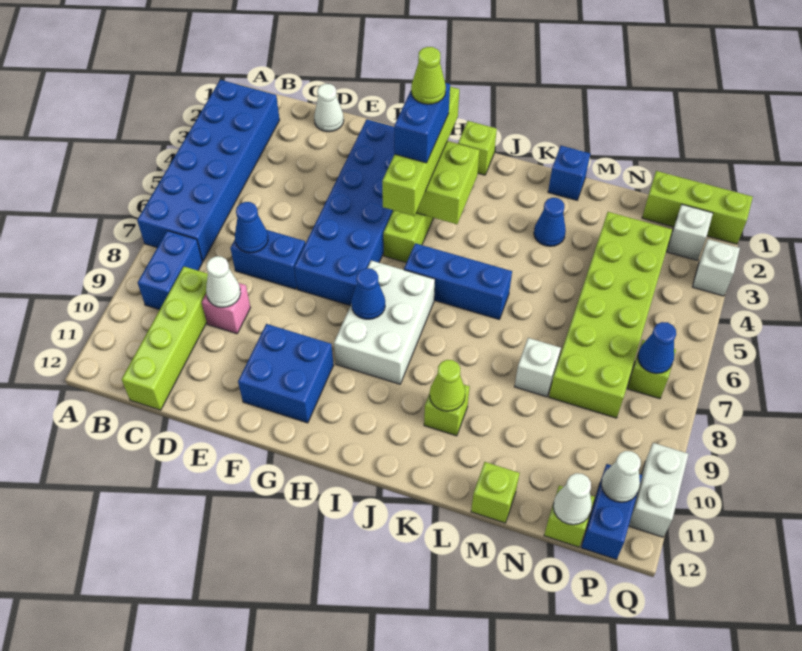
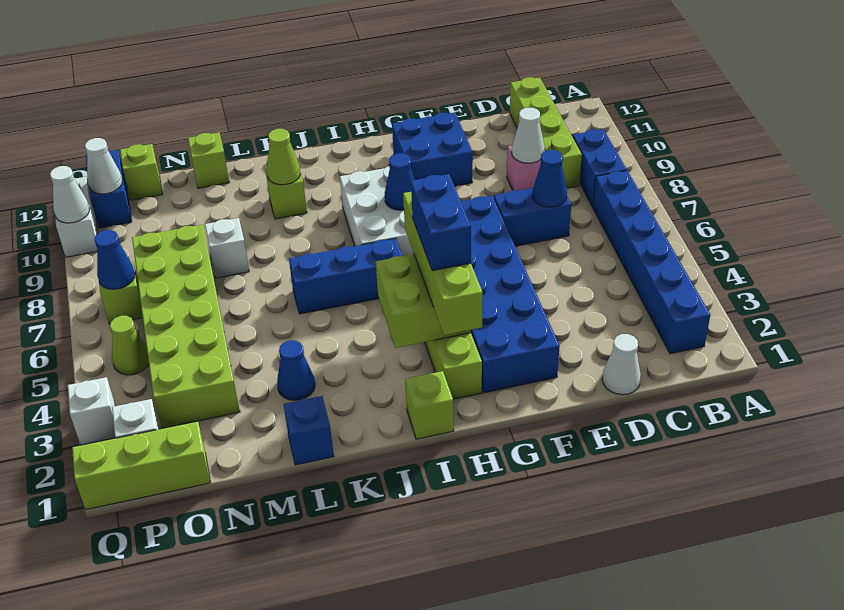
blue brick A2:B7 level 1 -> blue brick B2:B7 level 1
lime cone H3 level 5 -> lime cone P5 level 1
white cone O12 level 2 -> white cone Q10 level 2

